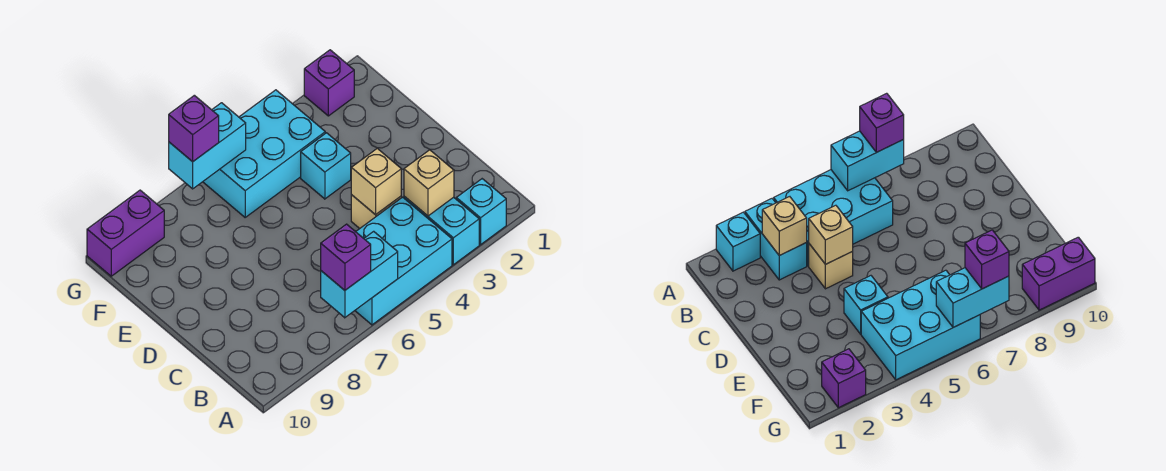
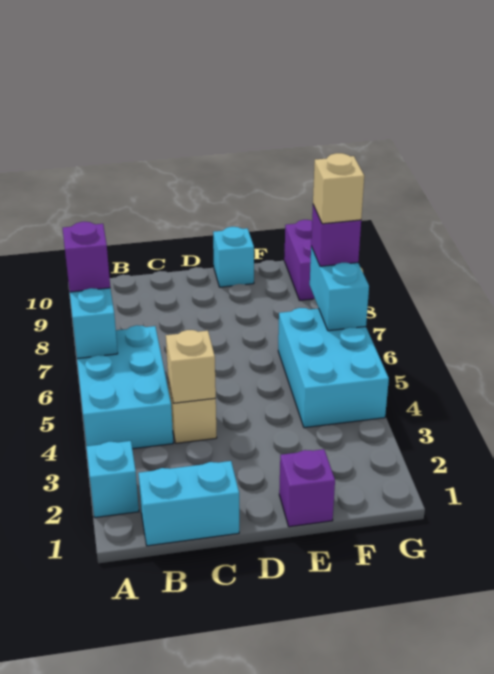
cyan brick A3:B3 level 1 -> cyan brick B1:C1 level 1
tan brick B3 level 2 -> tan brick G7 level 4
cyan brick E4 level 1 -> cyan brick E10 level 1
purple brick G2 level 1 -> purple brick E1 level 1

